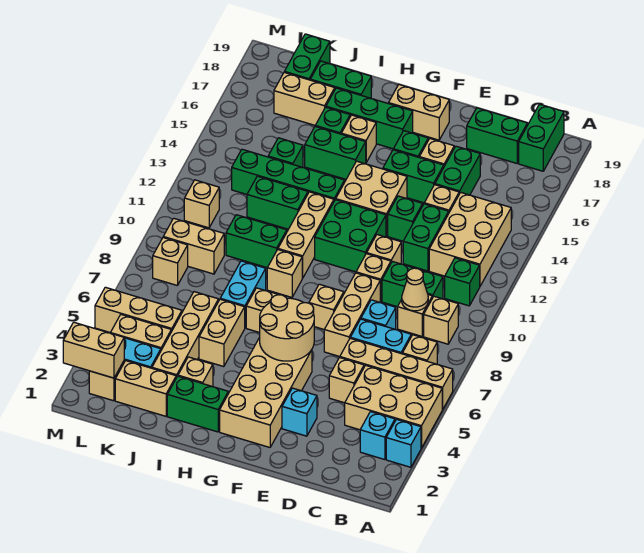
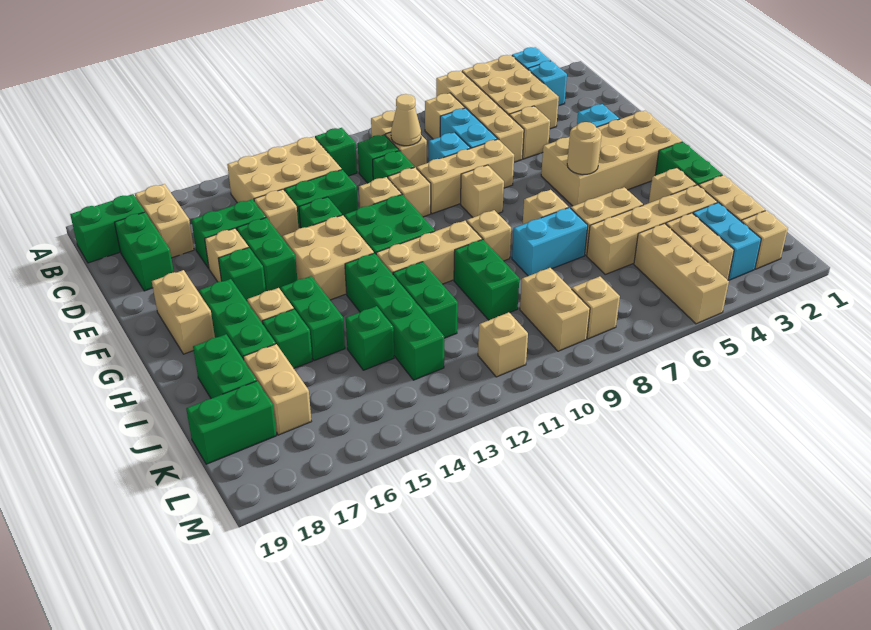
tan round brick F5:G6 level 2 -> tan round brick G5 level 2
tan brick L2:M2 level 2 -> tan brick B17:C17 level 1

